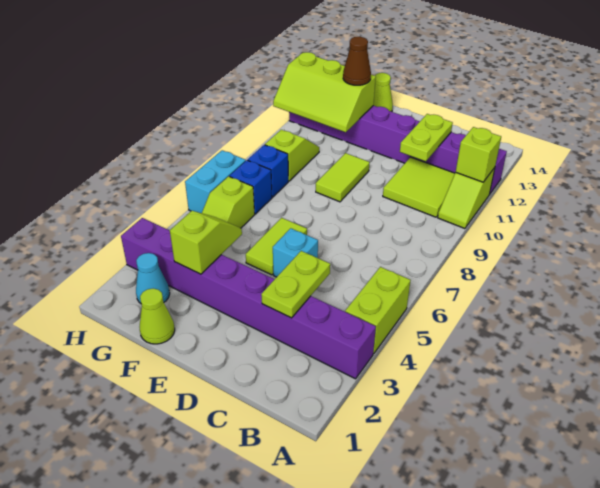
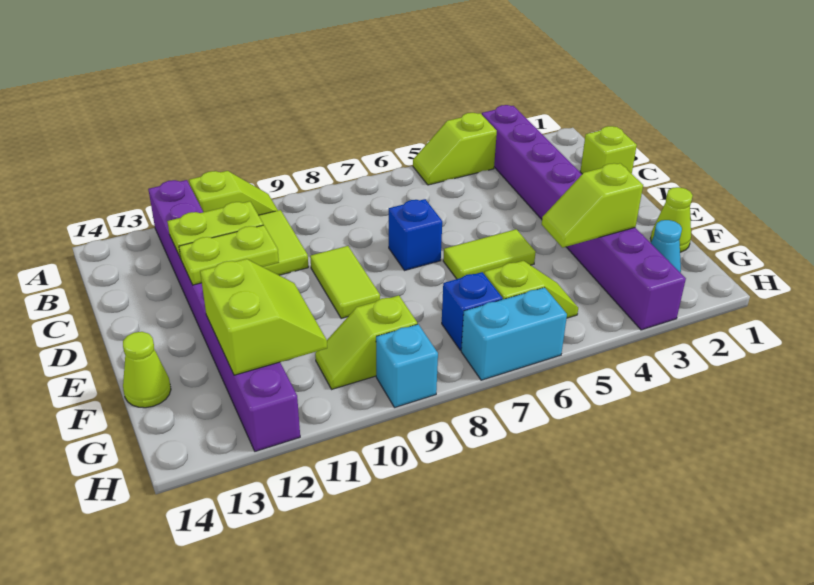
lime brick A4:A5 level 1 -> lime slope A4:A5 level 1 top 4
lime brick A11 level 2 -> lime brick C1 level 1
lime plate C3:C4 level 2 -> lime plate D11:D12 level 2
cyan brick D5 level 1 -> cyan brick H9 level 1
lime tile E9:E10 level 1 -> lime tile D9:E9 level 1
lime slope F11:H12 level 2 top 12 -> lime slope F11:G12 level 2 top 12
brown cone F12 level 3 -> none
blue brick G8 level 1 -> blue brick D7 level 1

